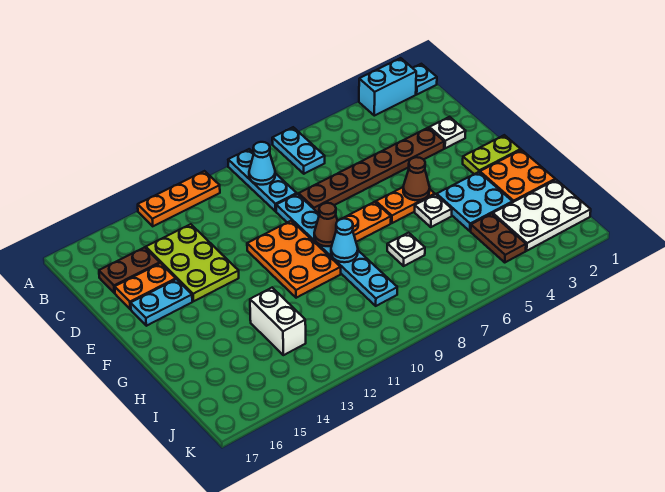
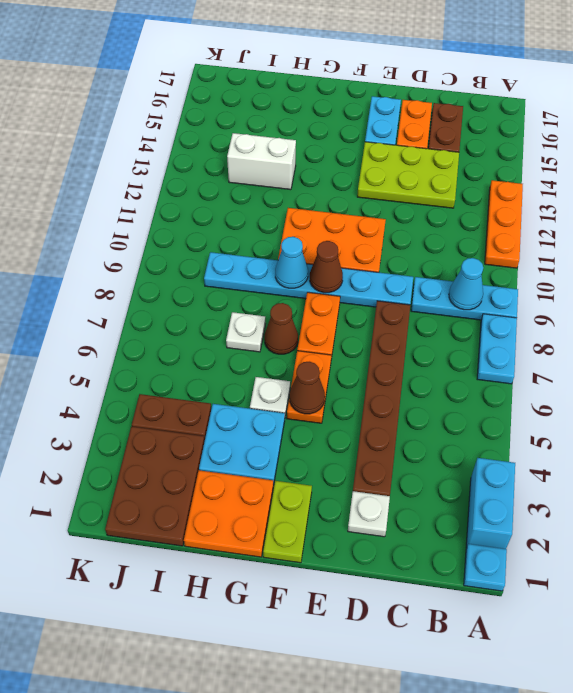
cyan plate A7:B7 level 1 -> cyan plate A7:A8 level 1
none -> brown cone G7 level 1
white plate I1:J3 level 1 -> brown plate I1:J3 level 1

